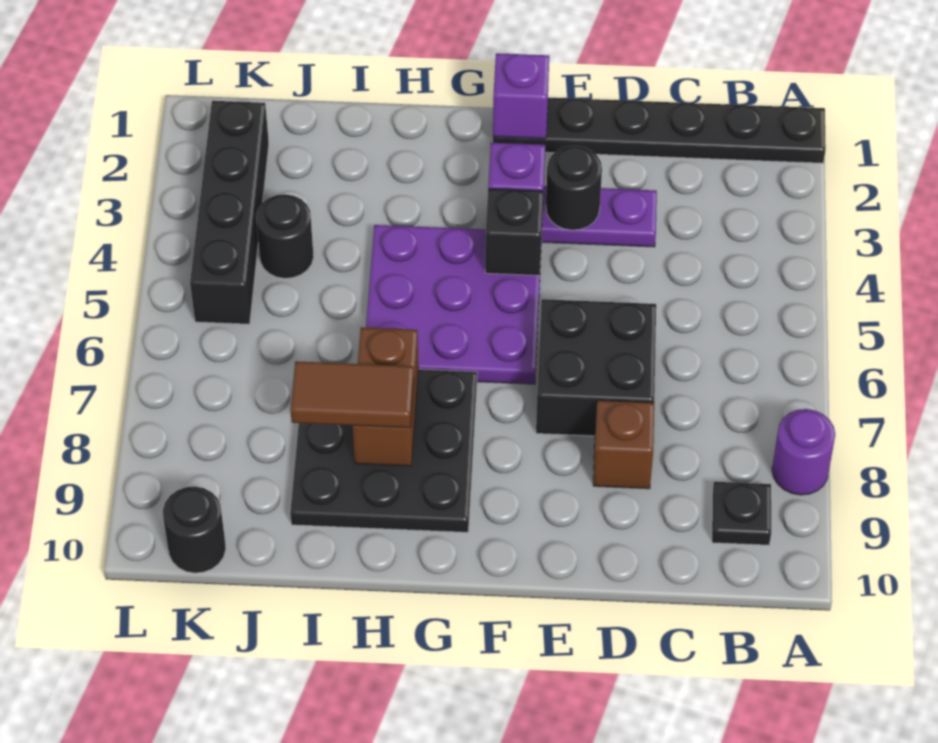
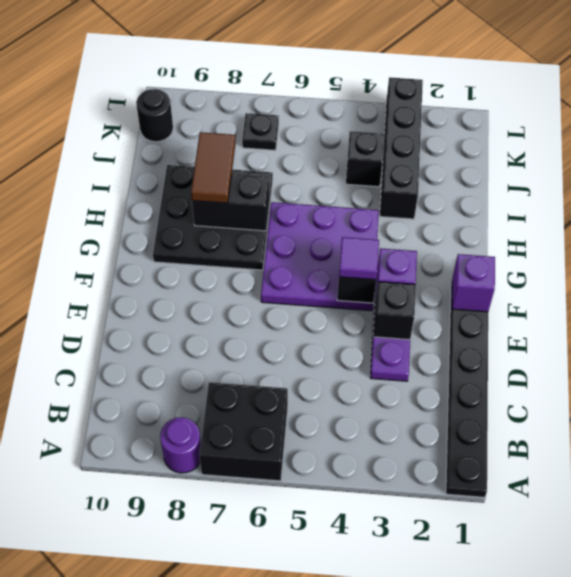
black plate B9 level 1 -> black plate K7 level 1
black brick D6:E7 level 1 -> black brick A6:B7 level 1
brown brick D8 level 1 -> none
black round brick E3 level 2 -> black brick E3 level 2
none -> purple tile F4 level 3
brown brick H7:H8 level 2 -> black brick H7:H8 level 2
black round brick J4 level 1 -> black brick J4 level 1
black brick K2:K5 level 1 -> black brick I3:L3 level 1

